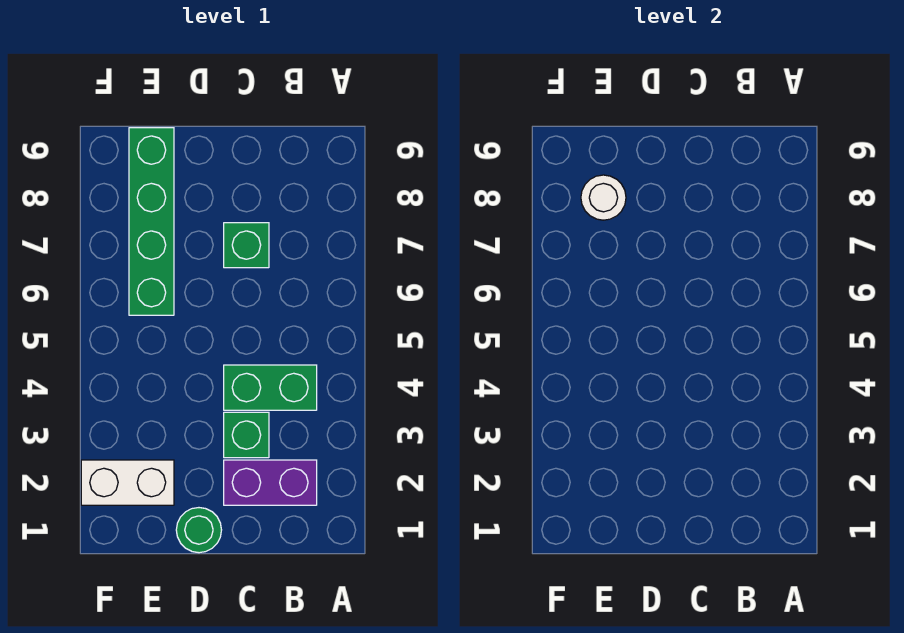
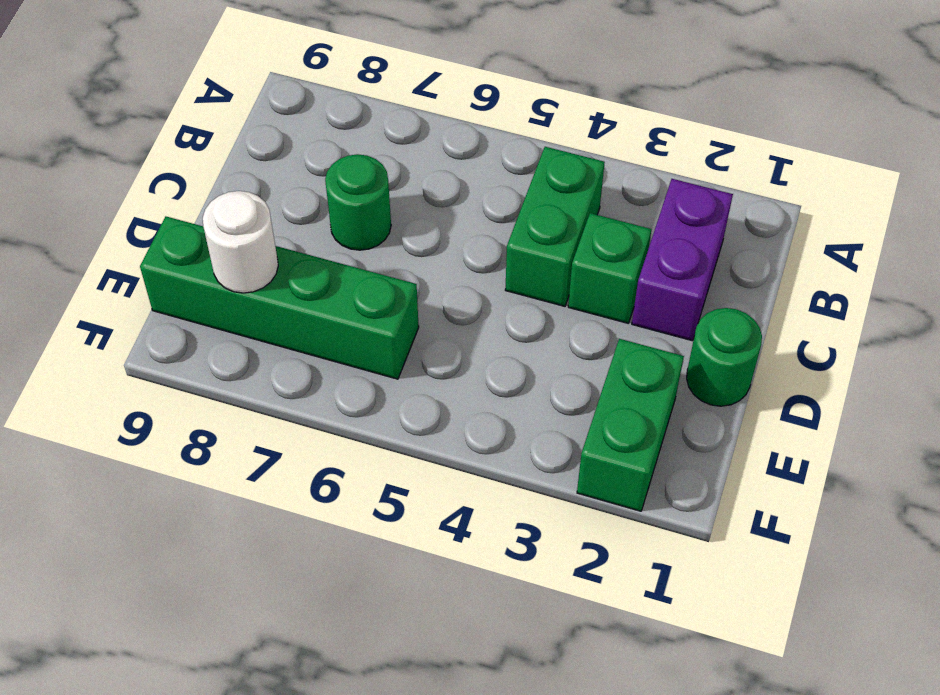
green brick C7 level 1 -> green round brick C7 level 1
white brick E2:F2 level 1 -> green brick E2:F2 level 1

